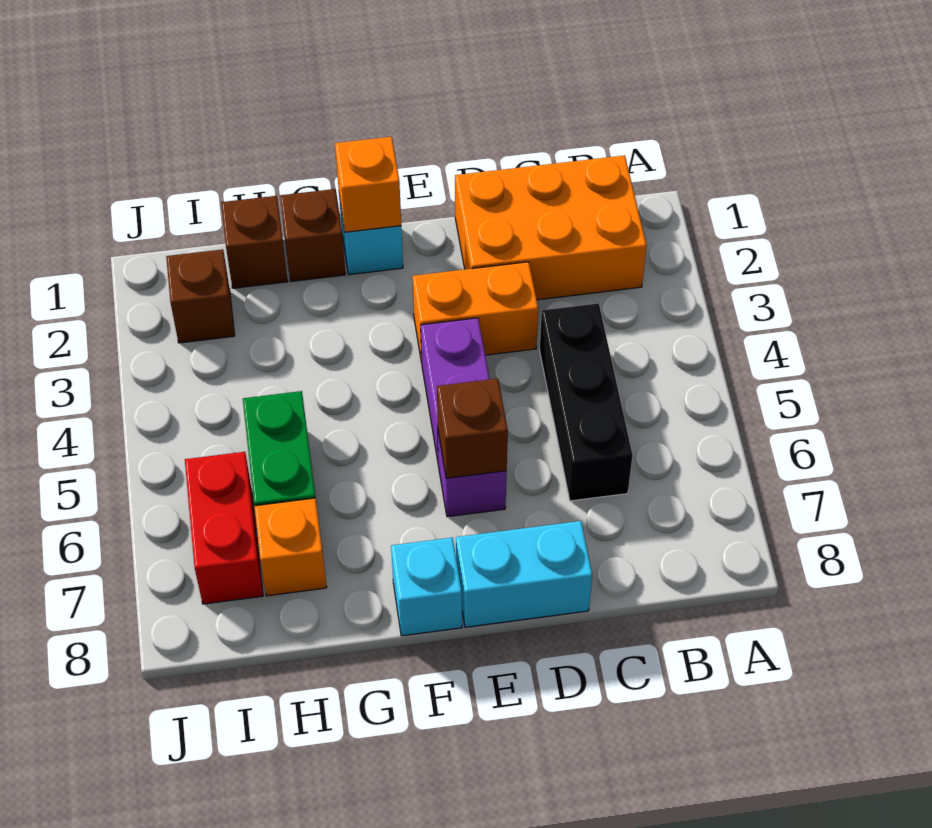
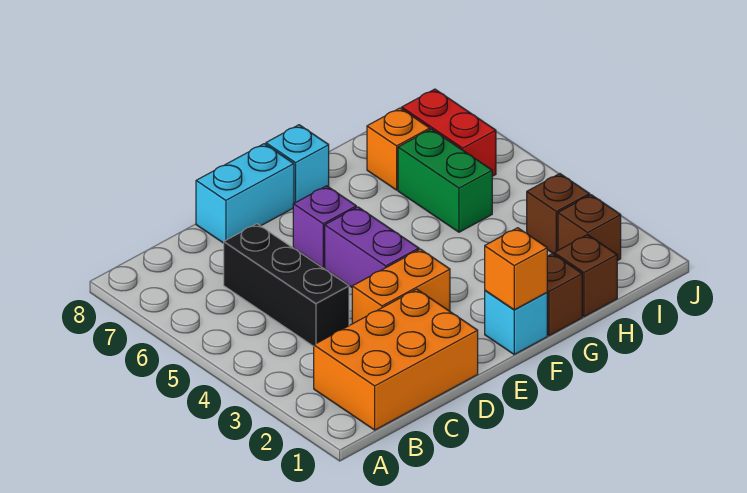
brown brick E6 level 2 -> brown brick I3 level 1

